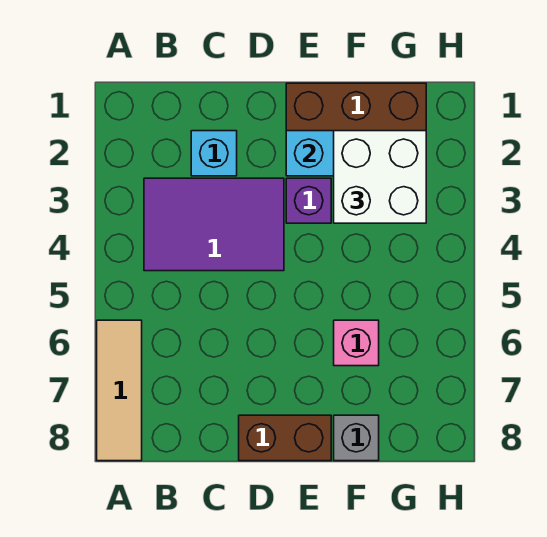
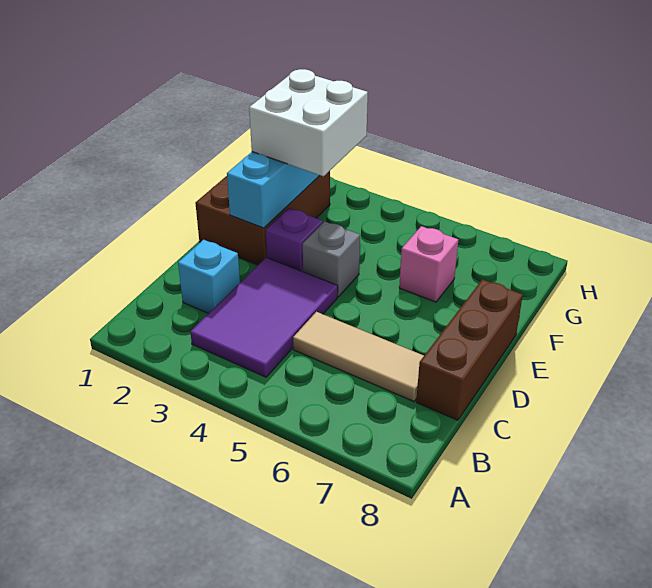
tan tile A6:A8 level 1 -> tan tile C5:C7 level 1
brown brick D8:E8 level 1 -> brown brick C8:E8 level 1
grey brick F8 level 1 -> grey brick E4 level 1

